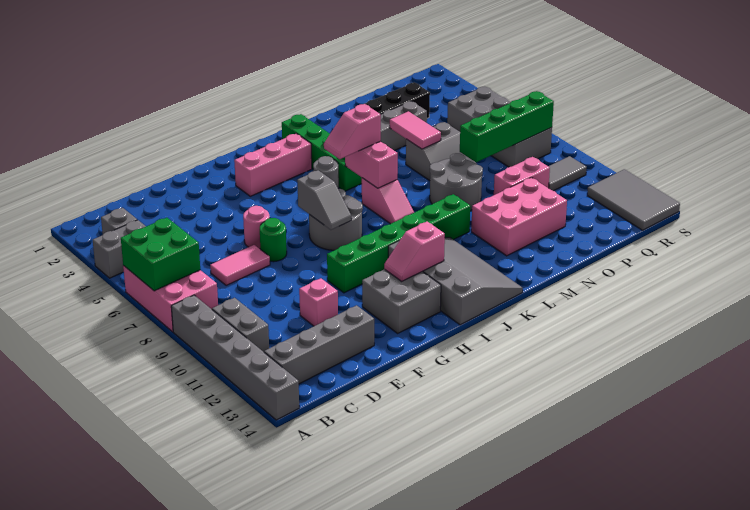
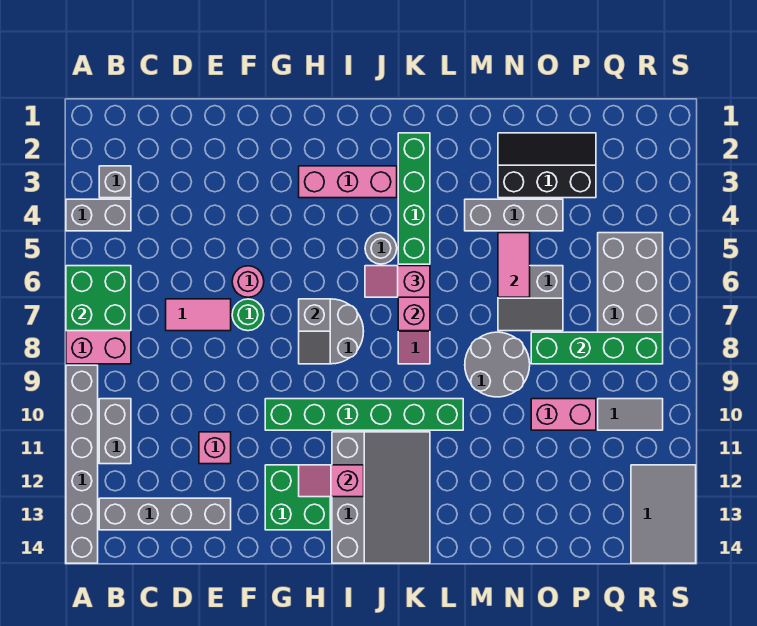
grey brick G12:H13 level 1 -> green brick G12:H13 level 1
pink brick M11:O12 level 1 -> none

